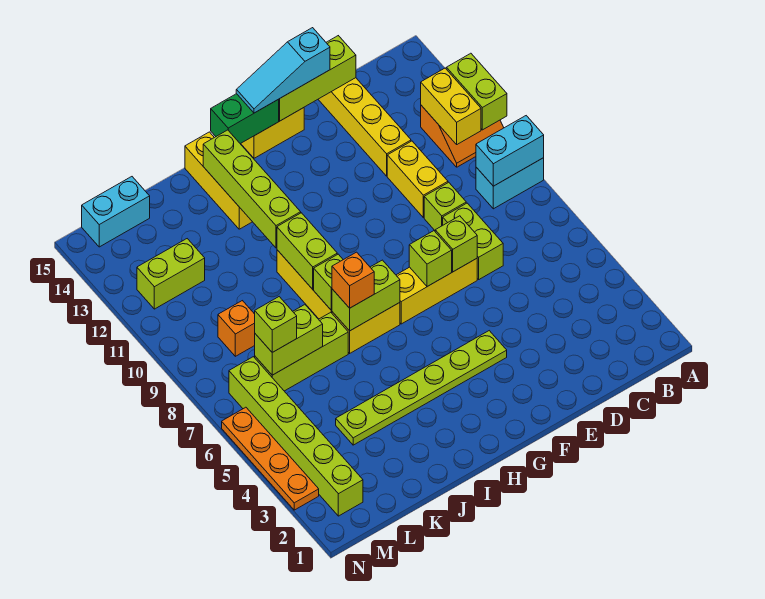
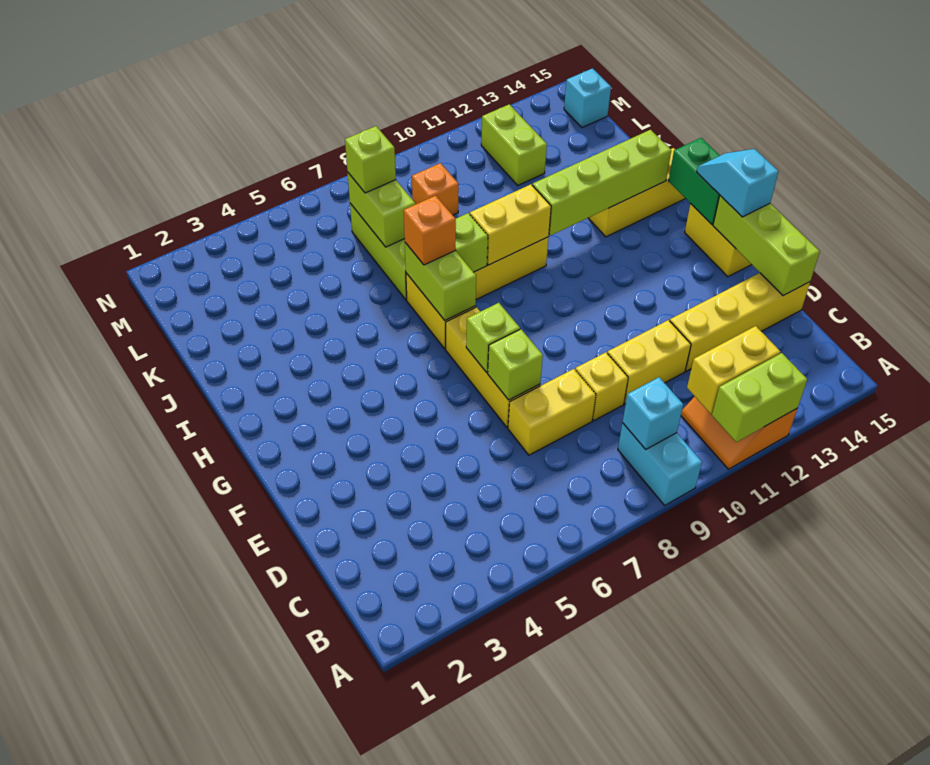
cyan brick A9:B9 level 2 -> cyan brick B9 level 2
lime brick D7:D8 level 1 -> yellow brick D7:D8 level 1
lime brick D9 level 1 -> yellow brick D9 level 1
cyan slope E15:G15 level 3 top E -> cyan slope F15:G15 level 3 top F
lime plate F4:K4 level 1 -> none
lime brick I9:I10 level 2 -> yellow brick I9:I10 level 2
cyan brick L15:M15 level 1 -> cyan brick M15 level 1
lime brick M2:M7 level 1 -> none
orange plate N3:N6 level 1 -> none

